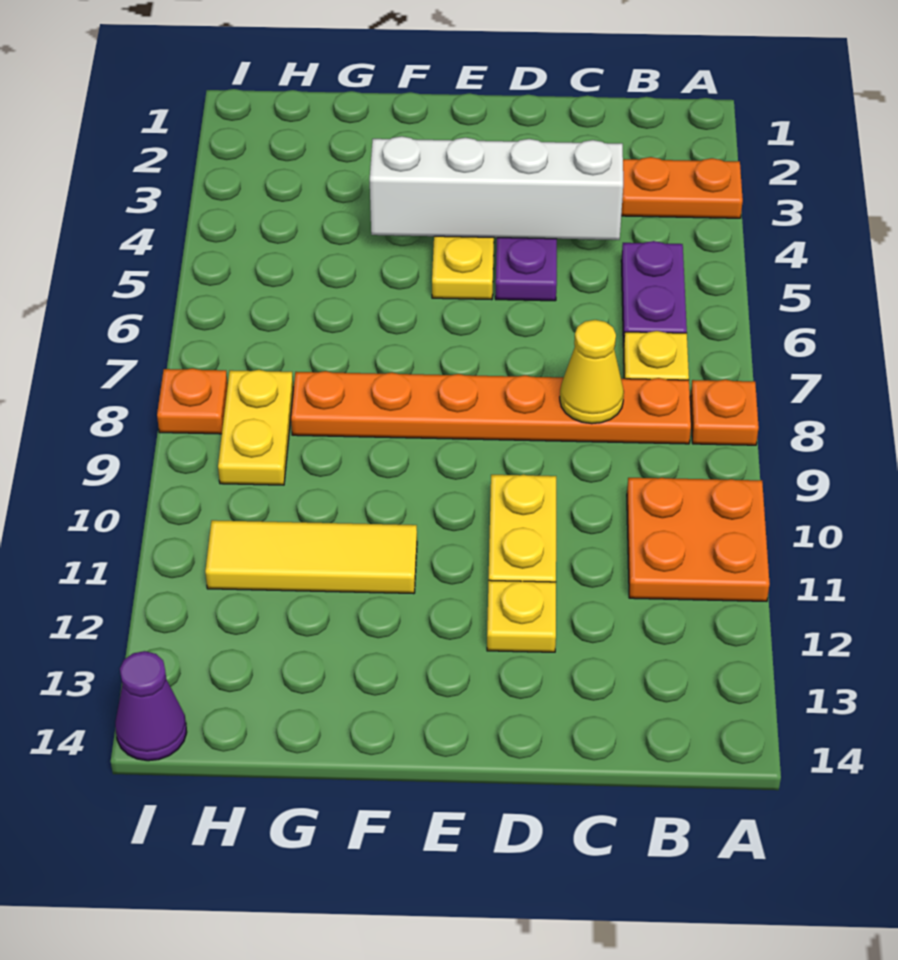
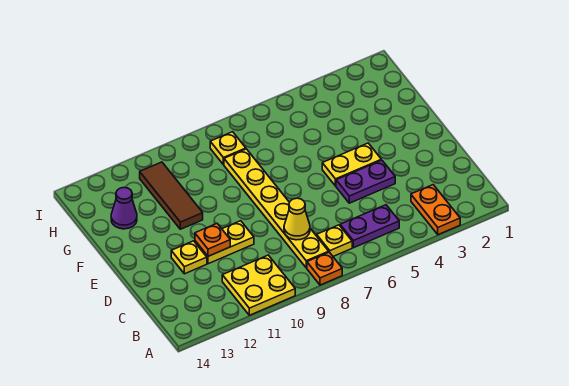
orange plate A10:B11 level 1 -> yellow plate A10:B11 level 1
orange plate B8:G8 level 1 -> yellow plate B8:G8 level 1
white brick C4:F4 level 2 -> none
yellow tile F11:H11 level 1 -> brown tile F11:H11 level 1
yellow plate H8:H9 level 1 -> yellow plate H8 level 1
orange plate I8 level 1 -> orange plate D11 level 2
purple cone I14 level 1 -> purple cone G13 level 1

